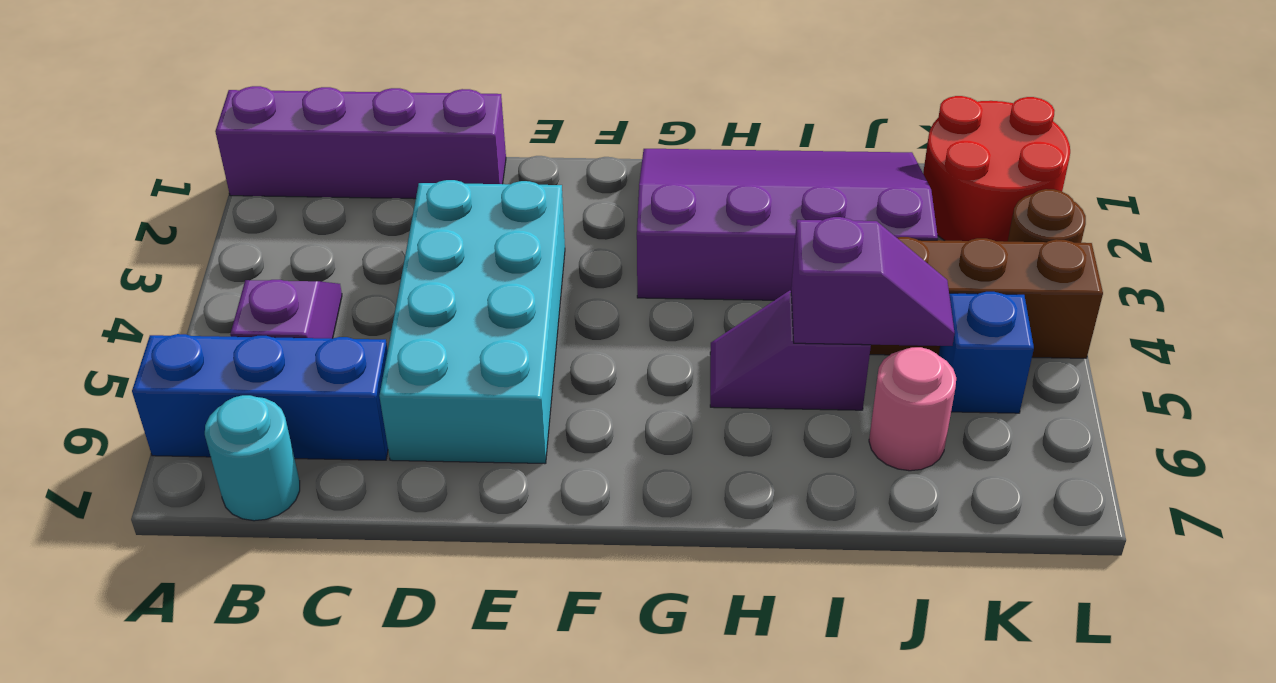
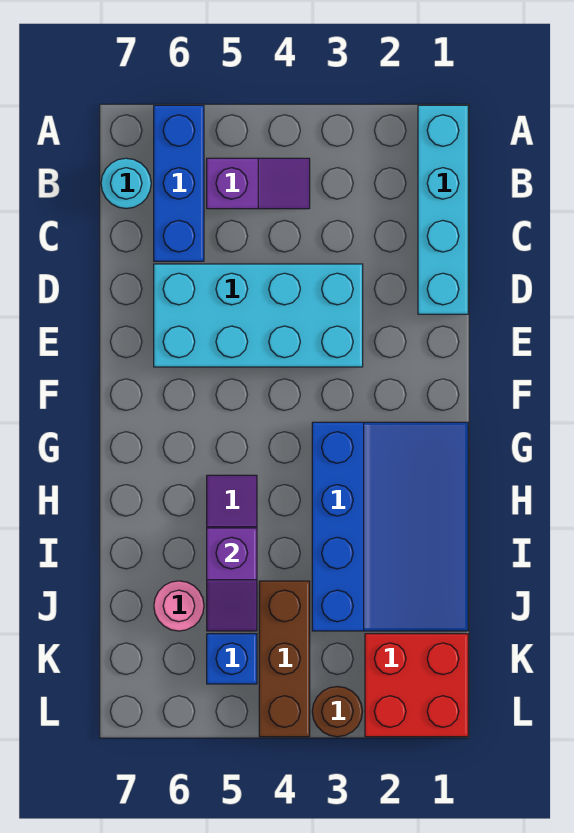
purple brick A1:D1 level 1 -> cyan brick A1:D1 level 1
purple slope G1:J3 level 1 top 3 -> blue slope G1:J3 level 1 top 3
red round brick K1:L2 level 1 -> red brick K1:L2 level 1

